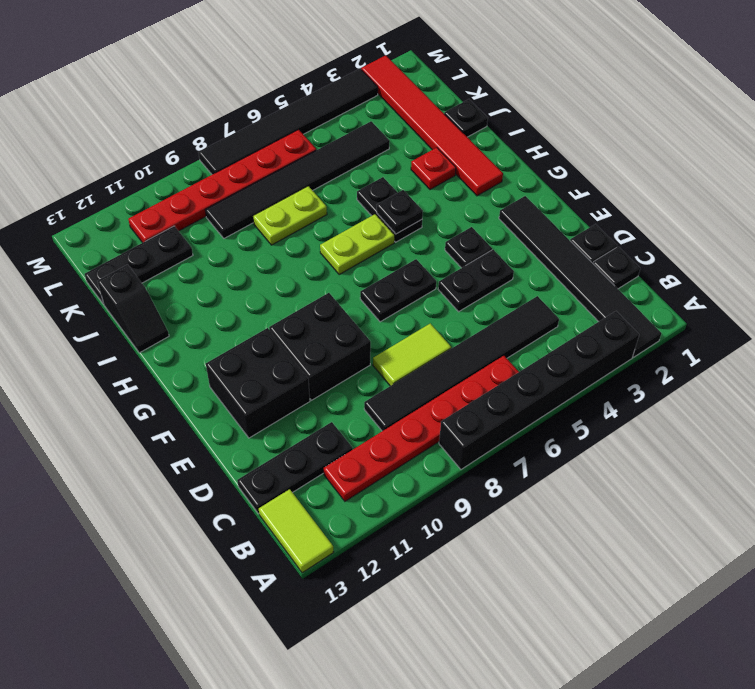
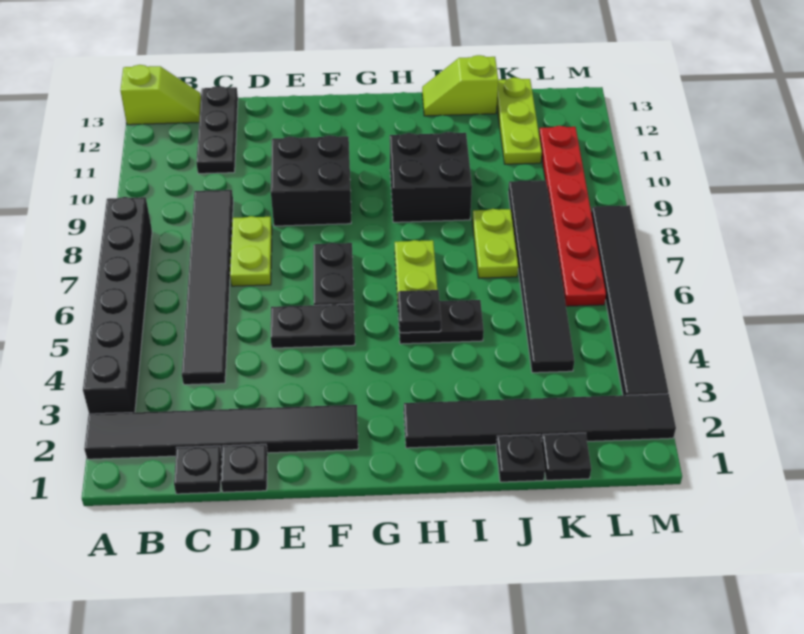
lime tile A13:B13 level 1 -> lime slope A13:B13 level 1 top A
red plate B6:B11 level 1 -> none
lime tile D7:D8 level 1 -> lime plate D7:D8 level 1
black plate E4:E5 level 1 -> black plate E5:F5 level 1
black brick E11:F12 level 1 -> black brick H9:I10 level 1
black plate F4 level 1 -> black plate K1 level 1
red tile H2:M2 level 1 -> black tile H2:M2 level 1
red plate I3 level 1 -> none
black slope I13:J13 level 1 top J -> lime slope I13:J13 level 1 top J
black plate K11:K13 level 1 -> lime plate K11:K13 level 1

